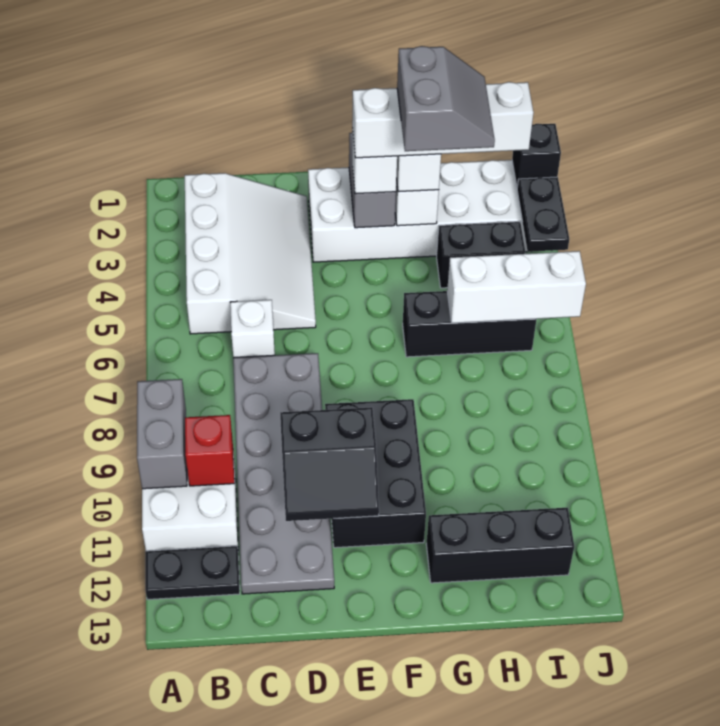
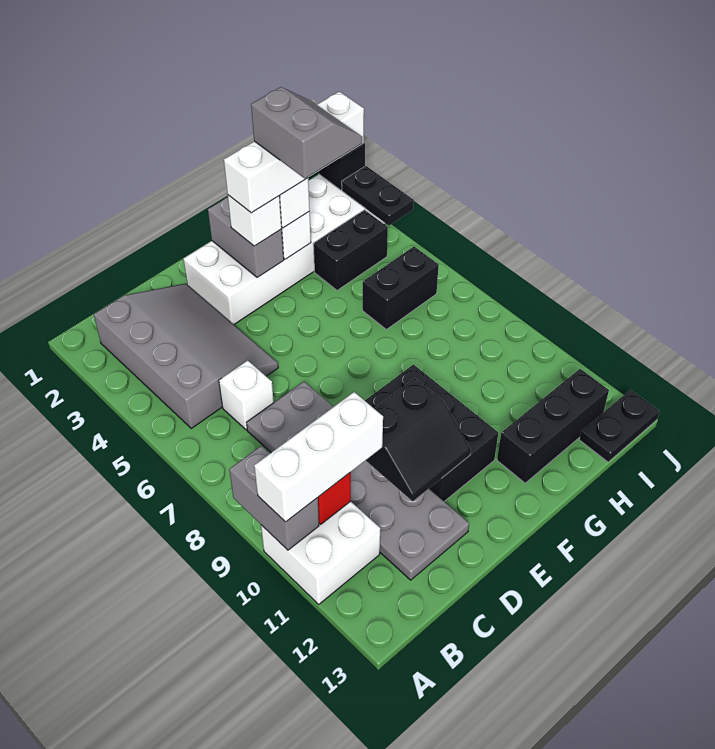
black plate A12:B12 level 1 -> black plate I13:J13 level 1
white slope B2:D5 level 1 top B -> grey slope B2:D5 level 1 top B
black brick G6:I6 level 1 -> black brick H6:I6 level 1
white brick H6:J6 level 2 -> white brick A10:C10 level 3

